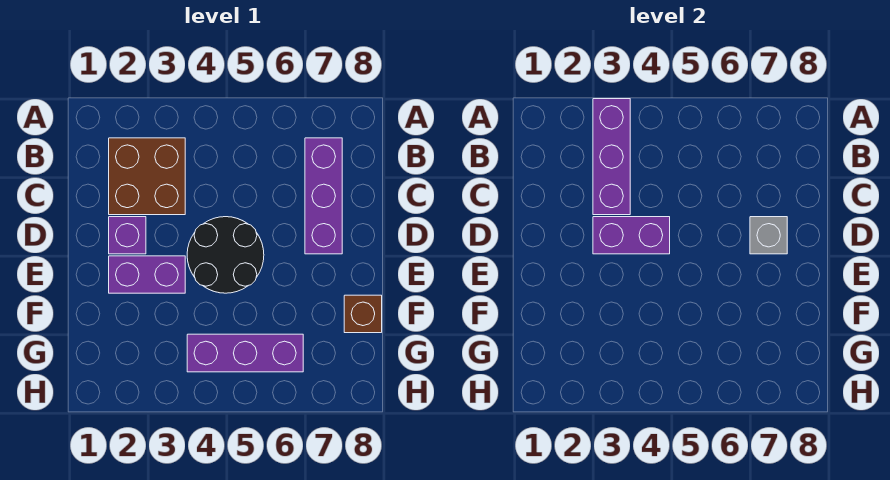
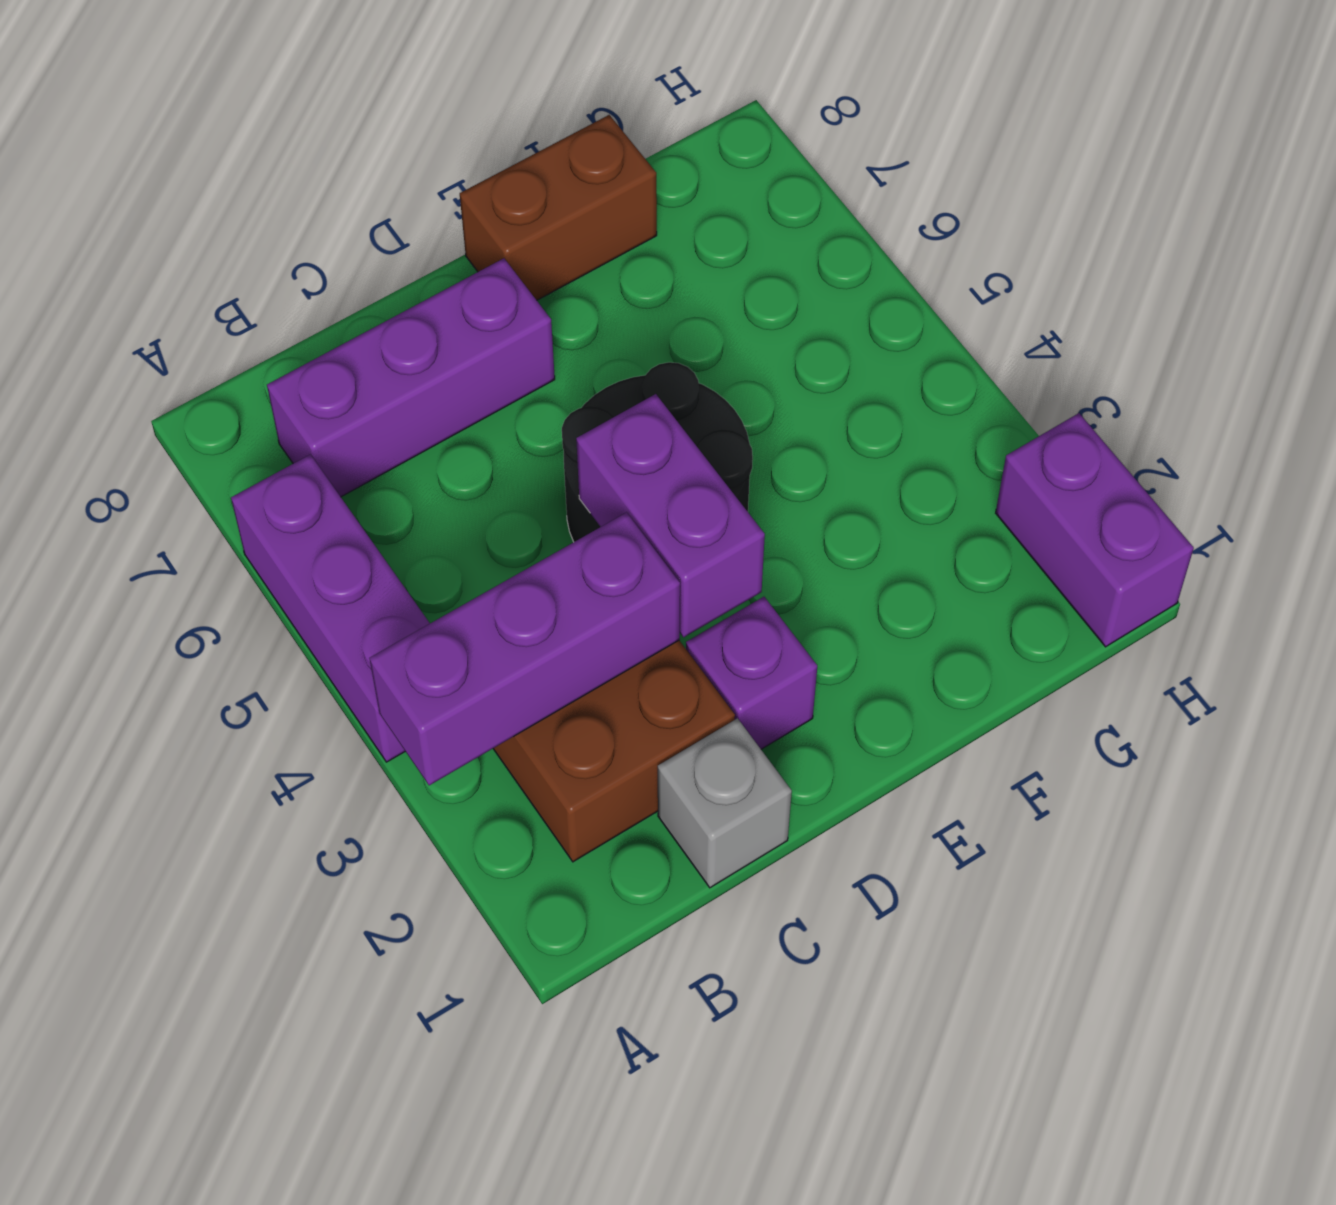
grey brick D7 level 2 -> grey brick C1 level 1
purple brick E2:E3 level 1 -> purple brick H1:H2 level 1
brown brick F8 level 1 -> brown brick E8:F8 level 1
purple brick G4:G6 level 1 -> purple brick A4:A6 level 1

